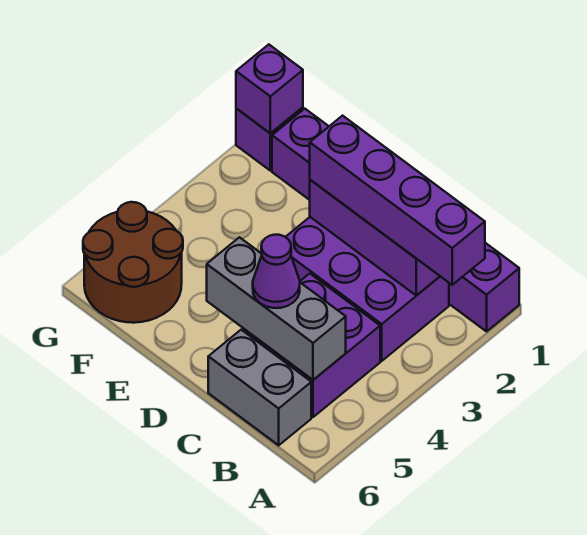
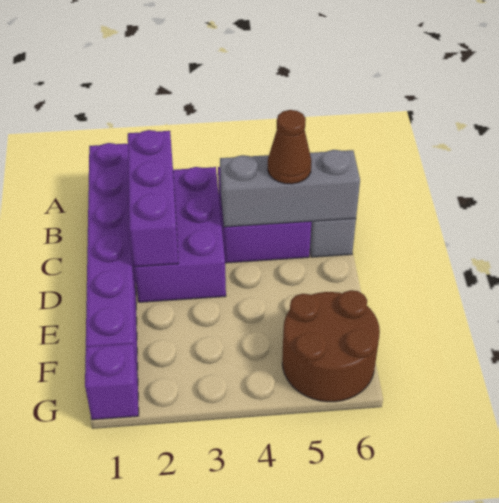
purple brick A2:D2 level 3 -> none
grey brick B5:D5 level 2 -> grey brick C4:C6 level 2
purple cone C5 level 3 -> brown cone C5 level 3
purple brick G1 level 2 -> none

